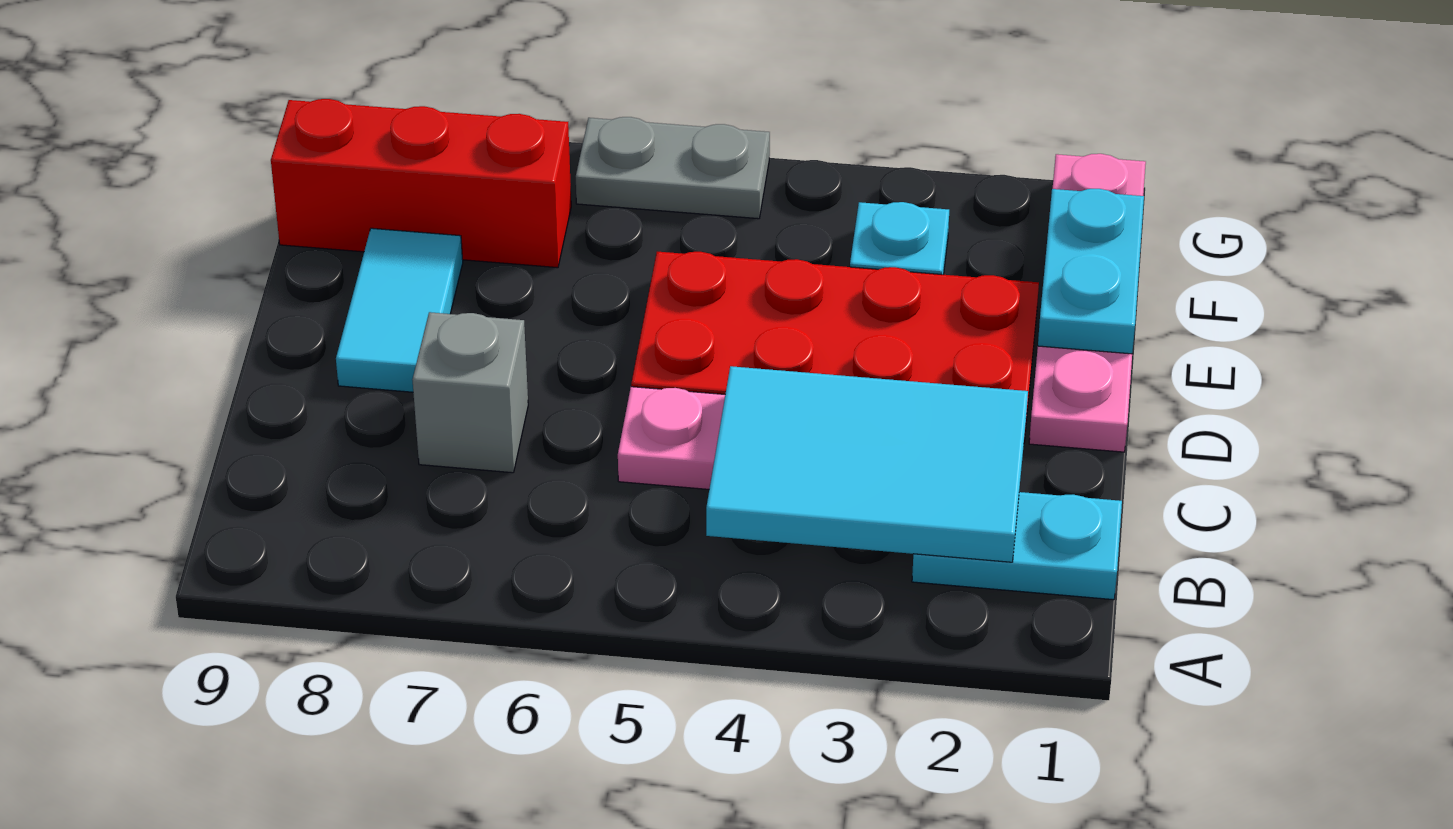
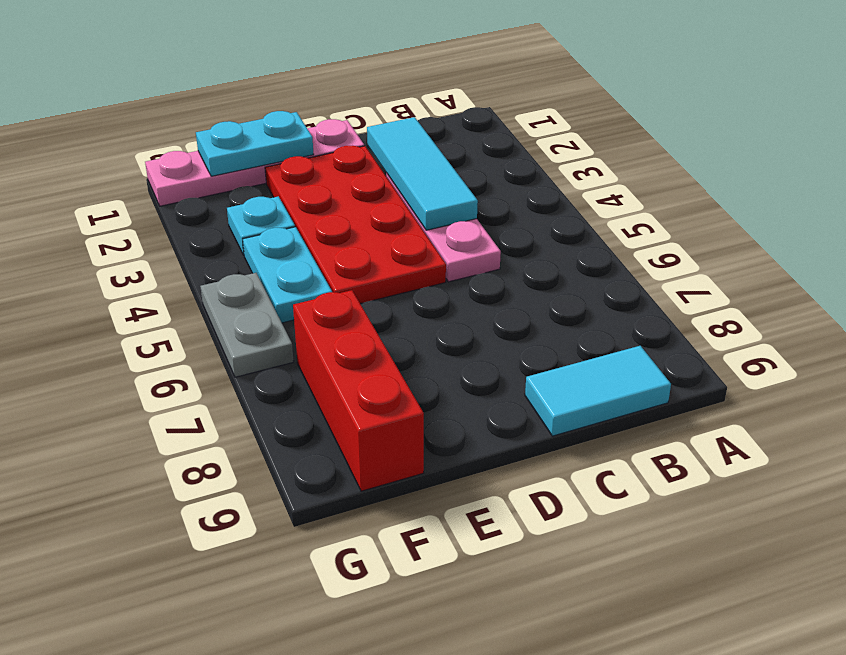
cyan plate B1:B2 level 1 -> cyan plate F4:F5 level 1
cyan tile B2:C4 level 2 -> cyan tile C2:C4 level 2
grey brick C7 level 1 -> none
cyan tile D8:E8 level 1 -> cyan tile B9:C9 level 1

